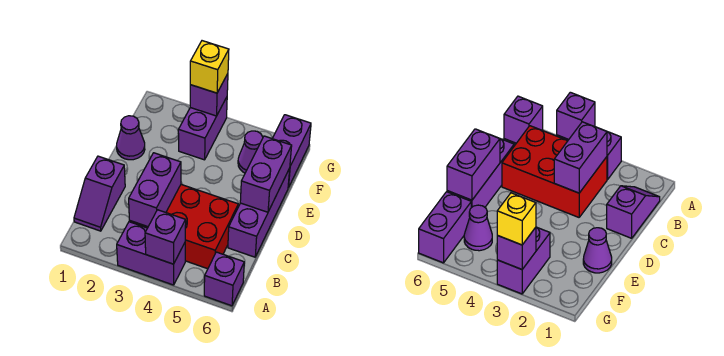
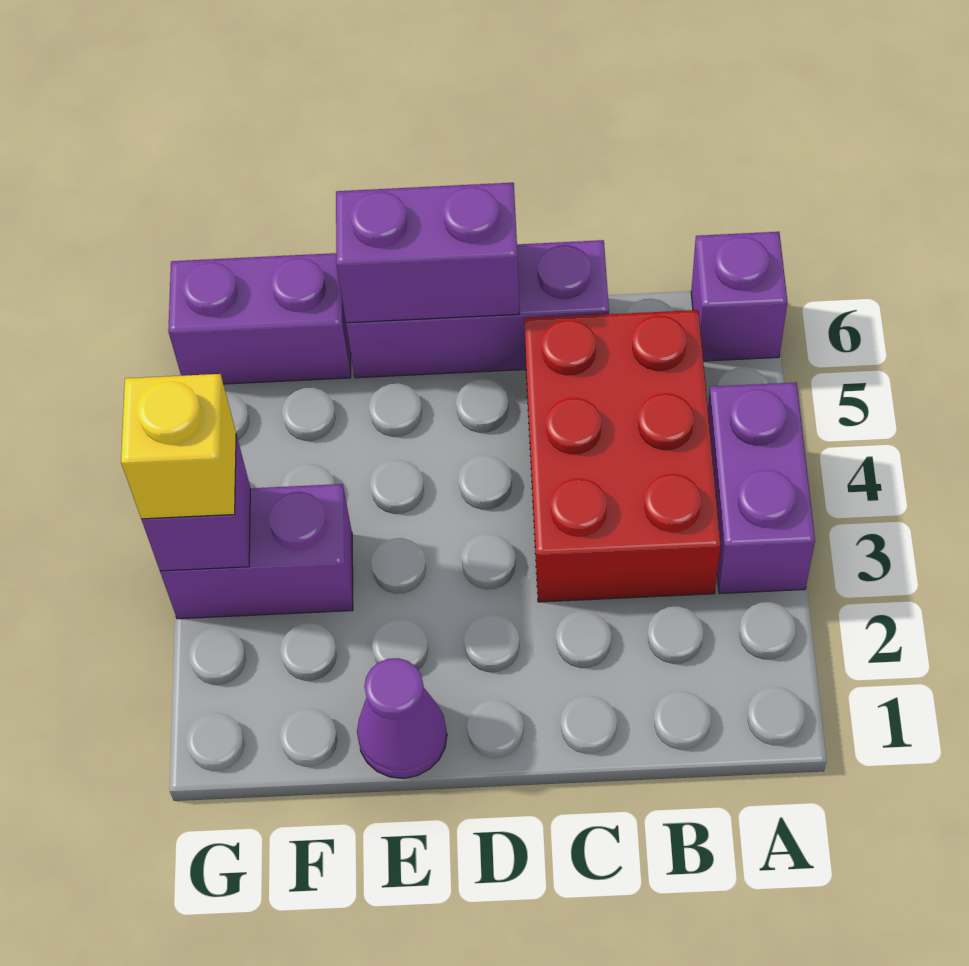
purple brick A4 level 2 -> none
purple slope B1:C1 level 1 top C -> none
purple brick B3:C3 level 2 -> none
purple cone F5 level 1 -> none

